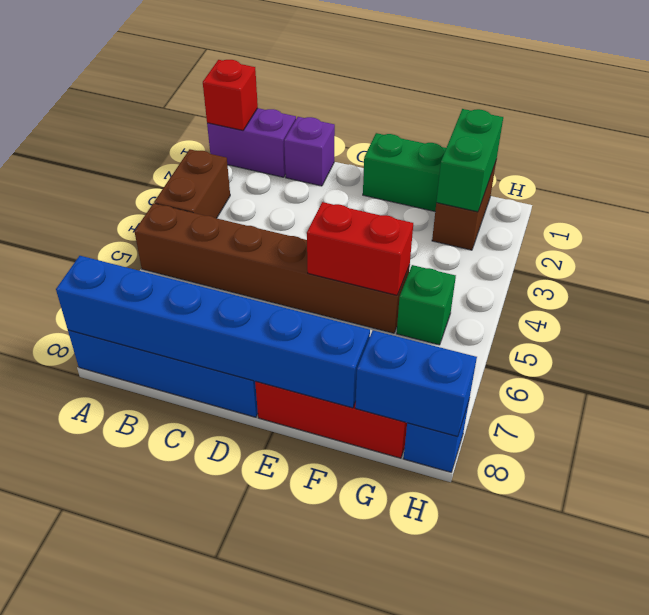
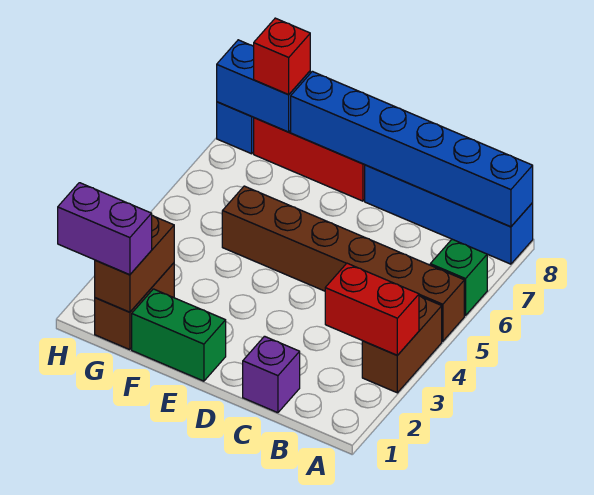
purple brick A1:B1 level 1 -> purple brick G1:H1 level 3
red brick A1 level 2 -> red brick G8 level 3
red brick E5:F5 level 2 -> red brick A3:B3 level 2
green brick G1:G2 level 2 -> brown brick G1:G2 level 2
green brick G5 level 1 -> green brick A6 level 1

